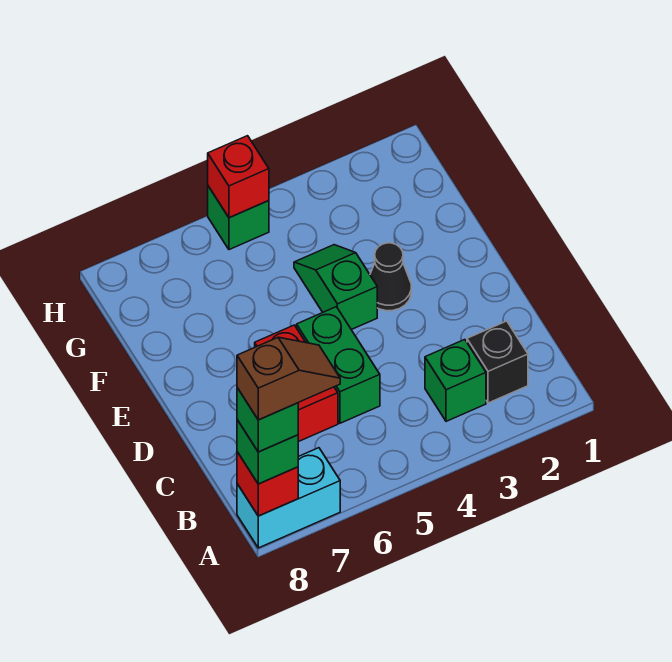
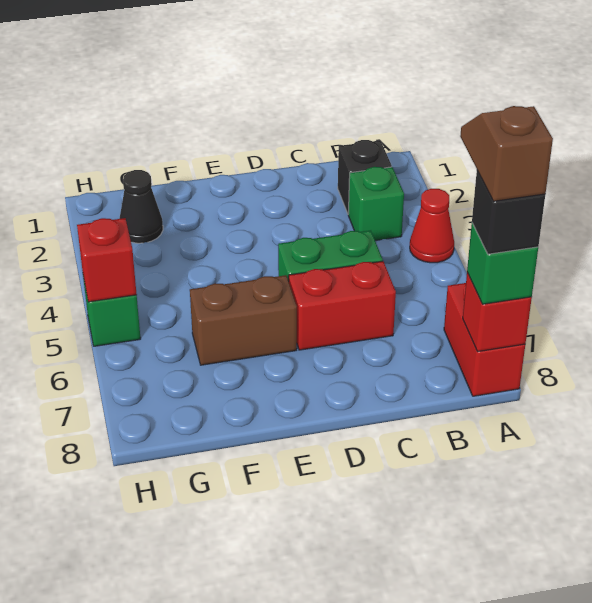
none -> red cone A4 level 1
cyan brick A7:A8 level 1 -> red brick A7:A8 level 1
green brick A8 level 4 -> black brick A8 level 4
black cone E3 level 1 -> black cone G2 level 1
green slope E4:F4 level 1 top E -> none
none -> brown brick E6:F6 level 1

